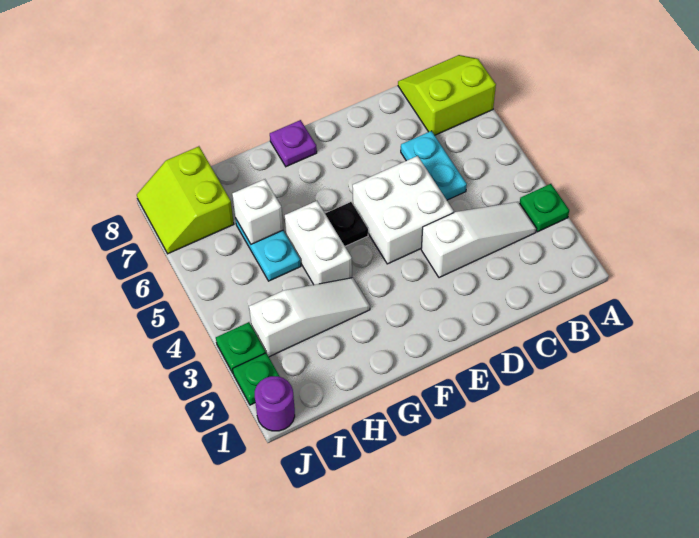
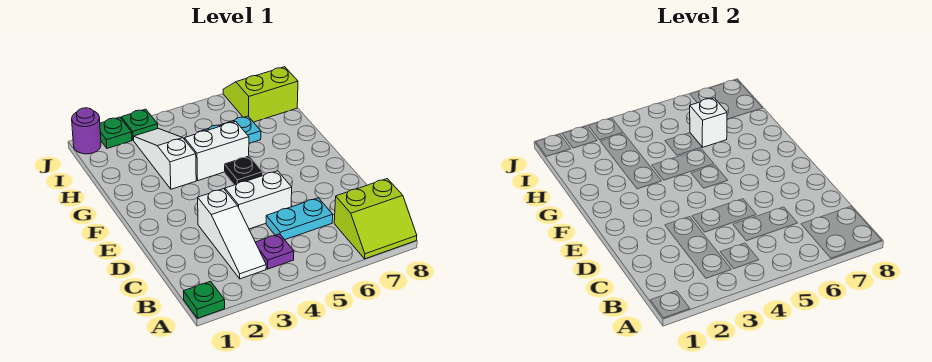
green plate A3 level 1 -> green plate A1 level 1
lime slope A7:B8 level 1 top 7 -> lime slope A7:B8 level 1 top B
white brick D4:E5 level 1 -> white brick D4:D5 level 1
purple plate F8 level 1 -> purple plate B4 level 1
white slope G3:I3 level 1 top I -> white slope G3:I3 level 1 top G

